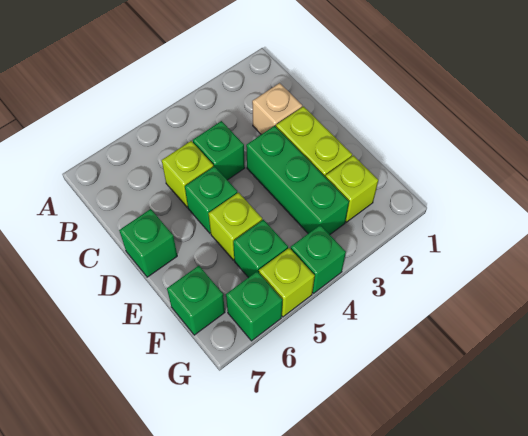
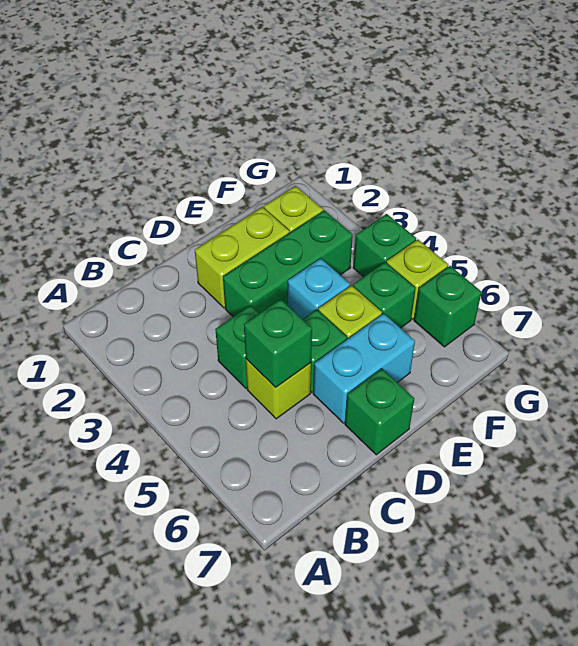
tan brick C2 level 1 -> none
none -> cyan brick D6:E6 level 1
none -> cyan brick E4 level 1
green brick F7 level 1 -> green brick C5 level 2

